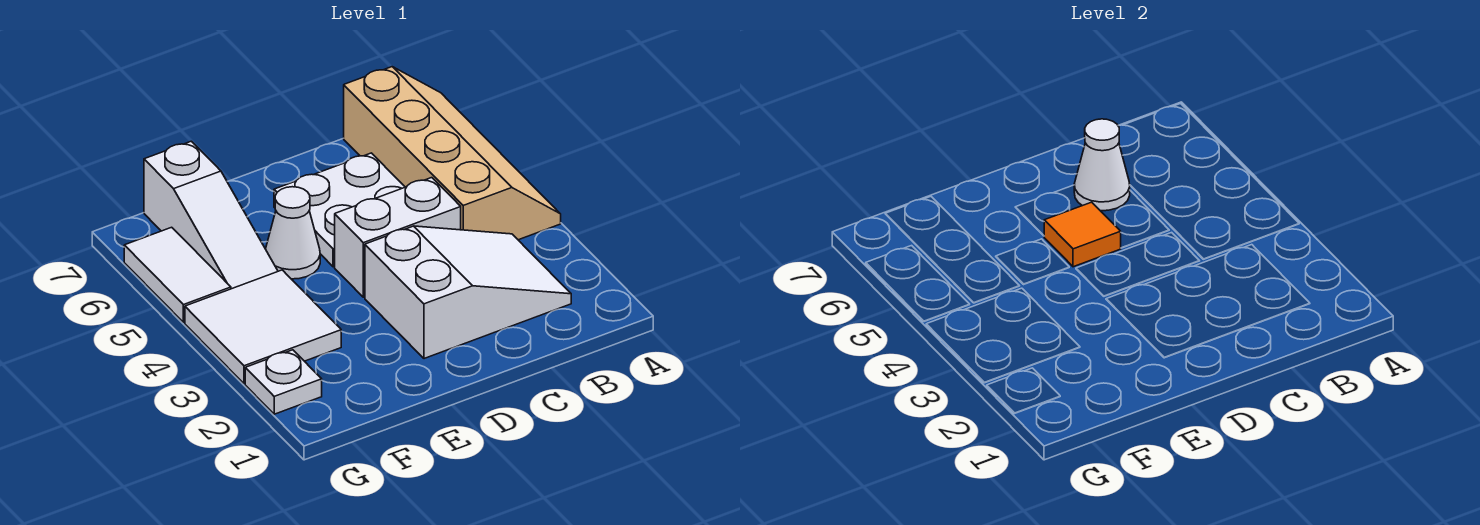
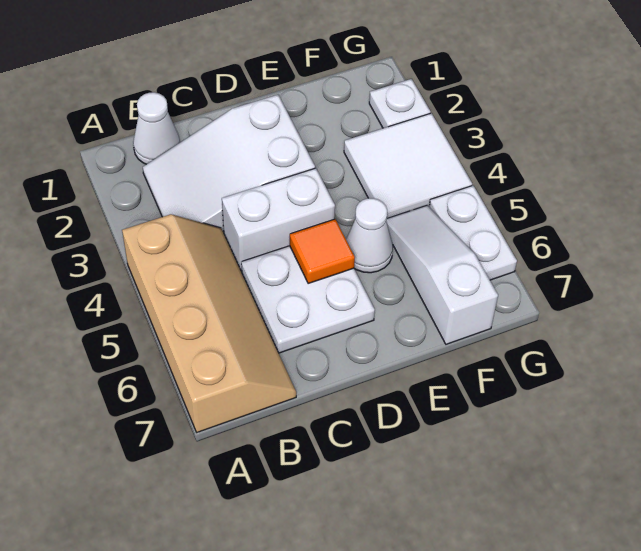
tan slope A4:B7 level 1 top B -> tan slope A4:B7 level 1 top A
white cone C6 level 2 -> white cone B1 level 1
white tile G5:G6 level 1 -> white plate G5:G6 level 1

